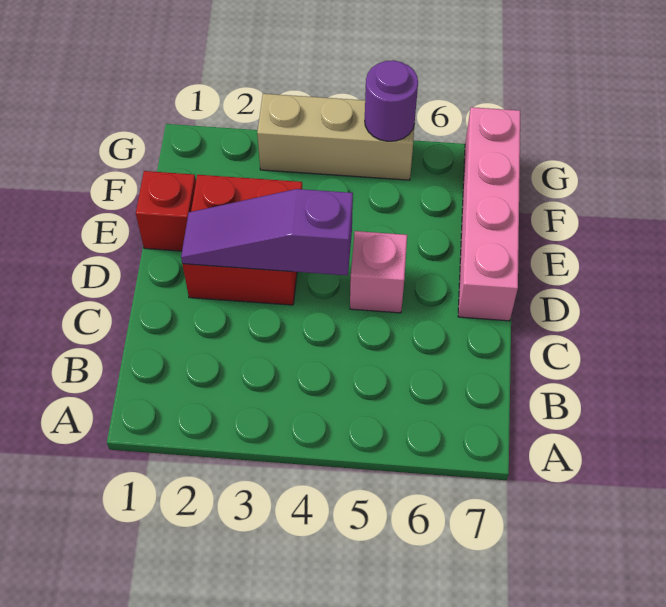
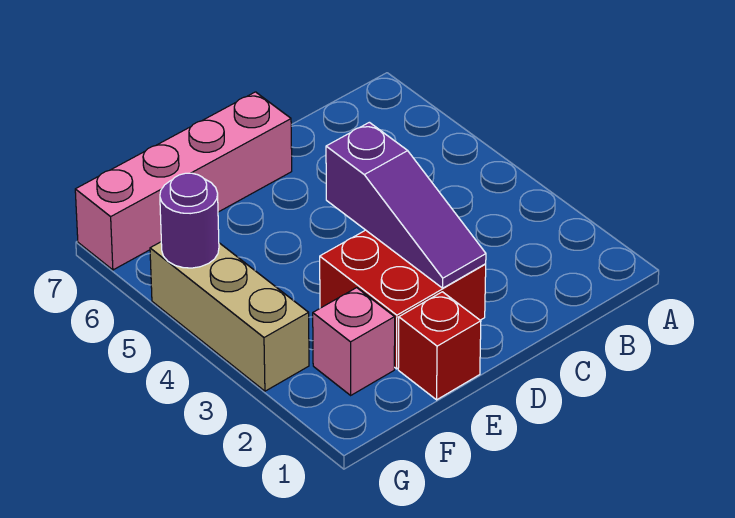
pink brick D5 level 1 -> pink brick F2 level 1

